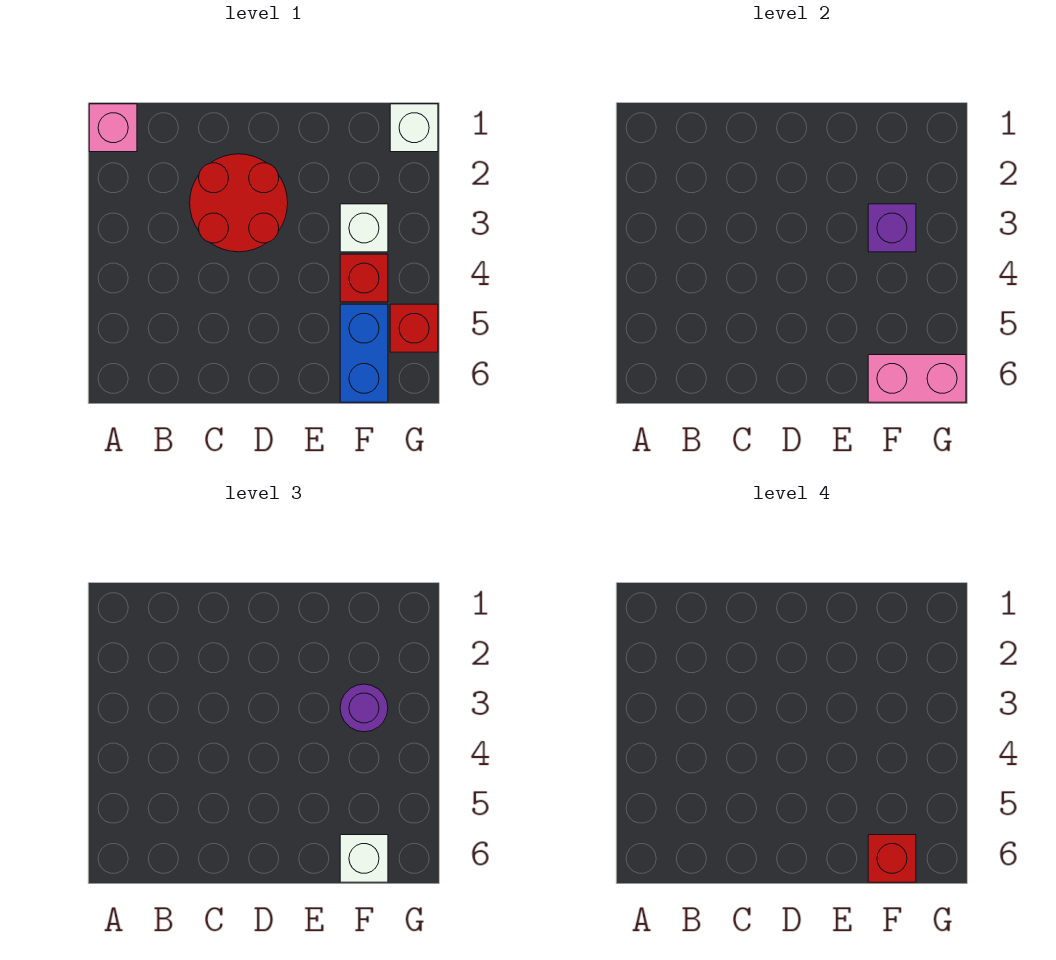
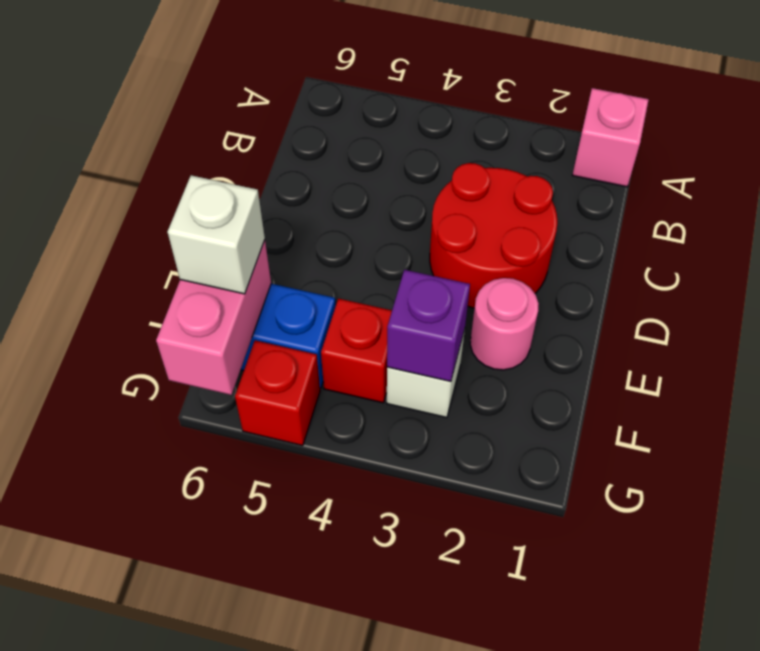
none -> pink round brick E2 level 1
purple round brick F3 level 3 -> none
red brick F6 level 4 -> none
white brick G1 level 1 -> none

